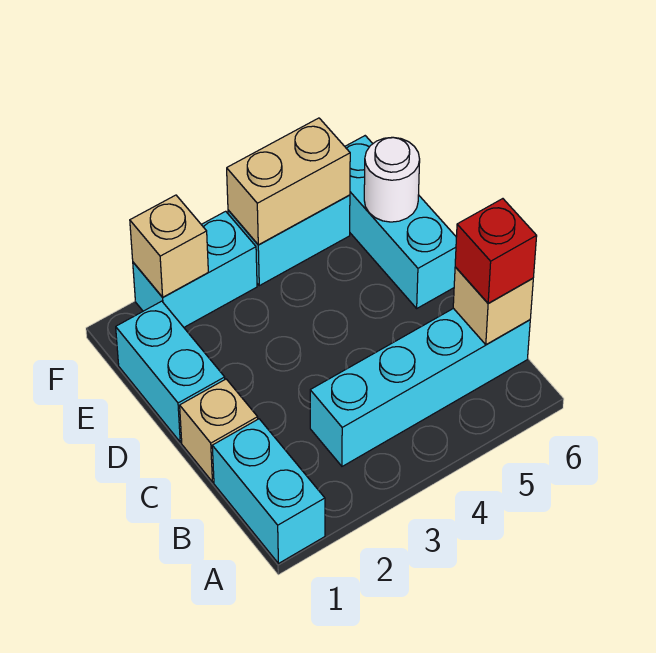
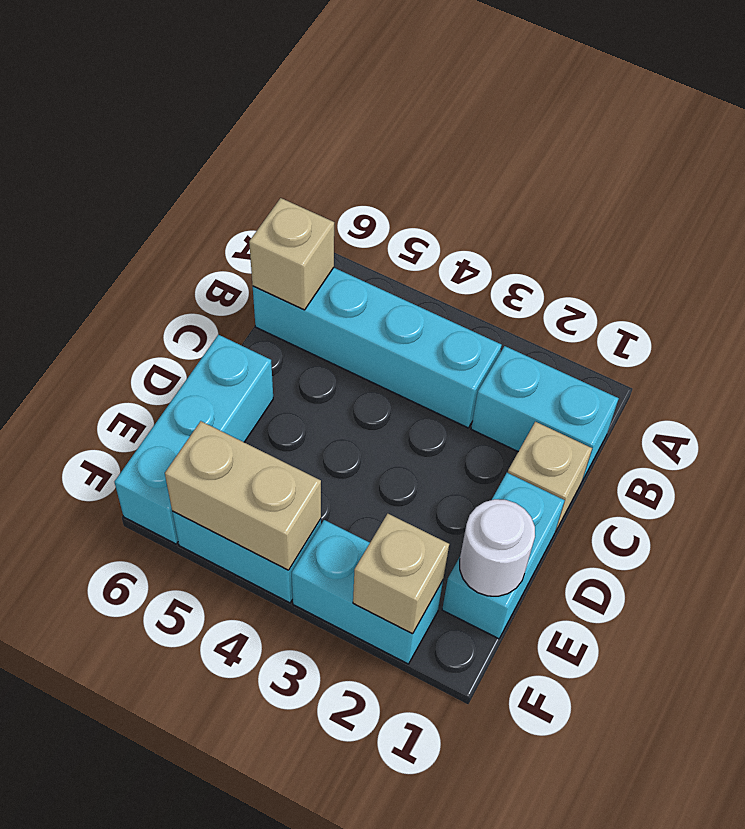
cyan brick A1:B1 level 1 -> cyan brick B1:B2 level 1
red brick B6 level 3 -> none
white round brick E6 level 2 -> white round brick E1 level 2

